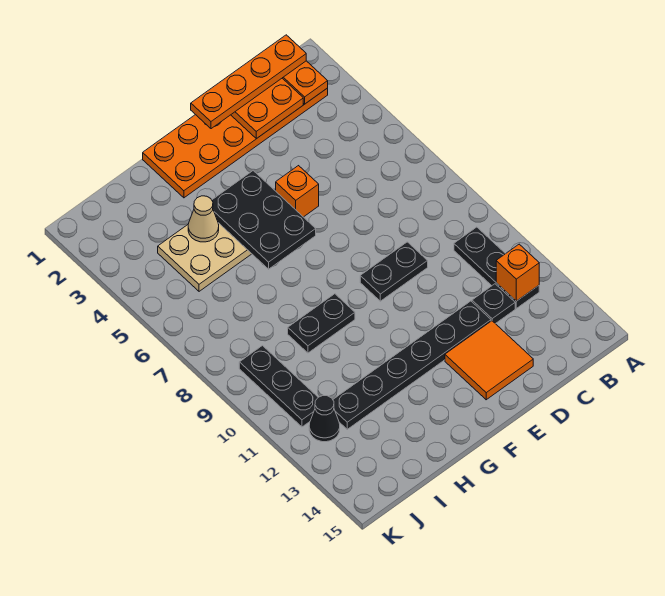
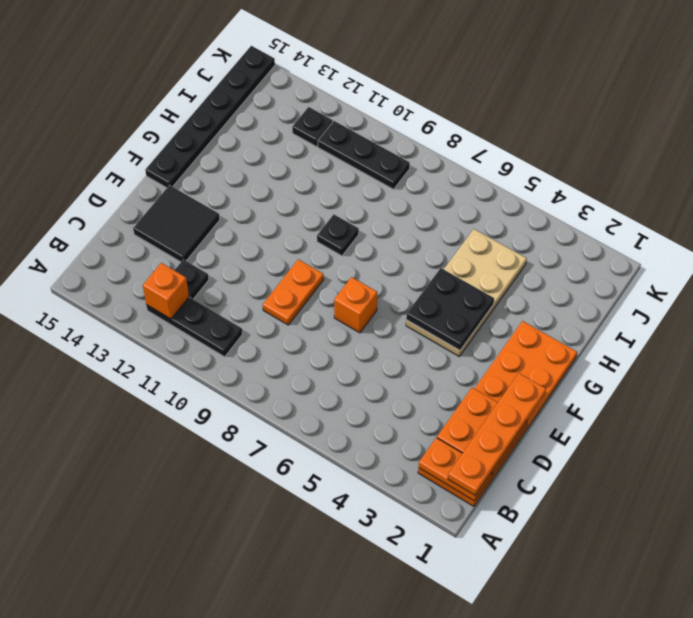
black plate D9:E9 level 1 -> orange plate D9:E9 level 1
black plate D12:I12 level 1 -> black plate F15:K15 level 1
orange tile D13:E14 level 1 -> black tile D13:E14 level 1
orange brick E5 level 1 -> orange brick E7 level 1
black plate F4:G6 level 2 -> black plate F4:G5 level 2
black plate G9:H9 level 1 -> black plate G9 level 1
tan cone H4 level 2 -> none
black cone J12 level 1 -> black plate J12 level 1

